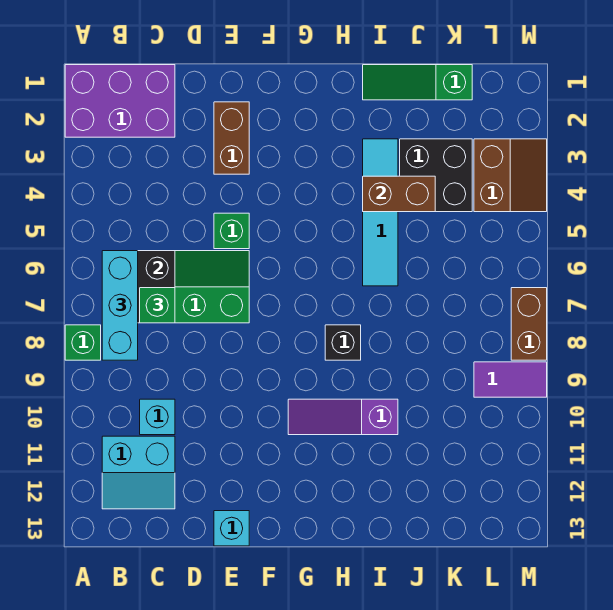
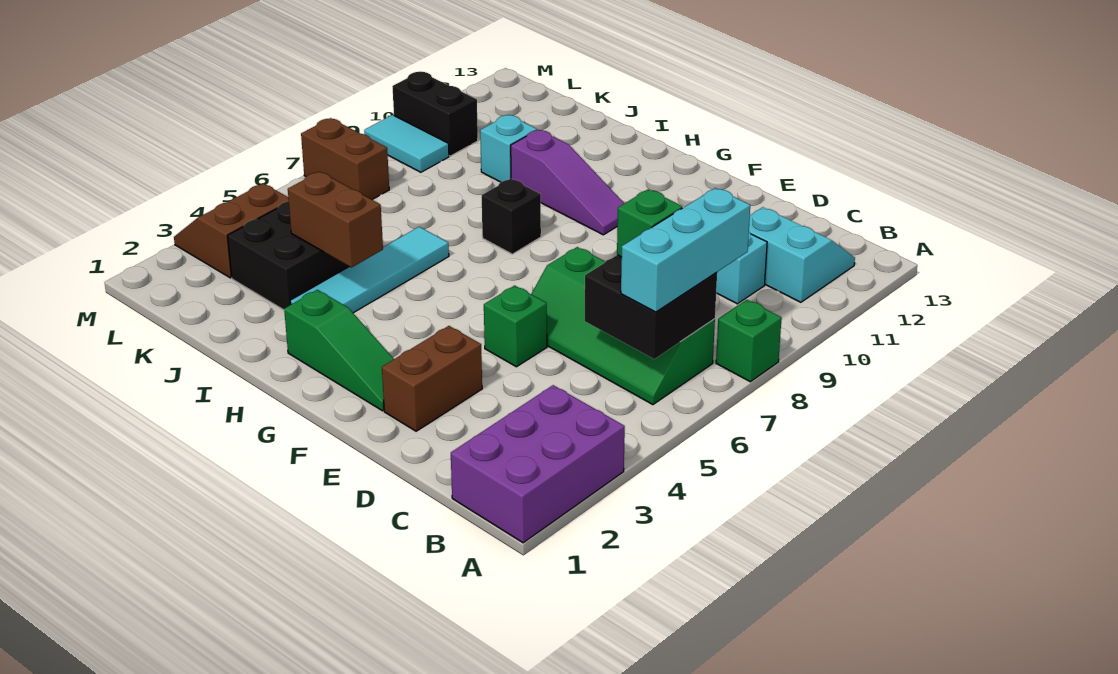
purple brick A1:C2 level 1 -> purple brick A1:B3 level 1
cyan brick E13 level 1 -> cyan brick J10 level 1
green slope I1:K1 level 1 top K -> green slope F2:H2 level 1 top H
purple tile L9:M9 level 1 -> cyan tile L9:M9 level 1
none -> black brick L10:M10 level 1
brown brick M7:M8 level 1 -> brown brick L7:M7 level 1

